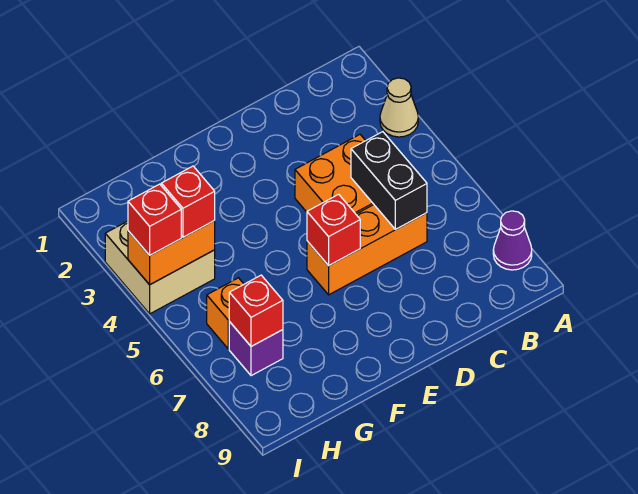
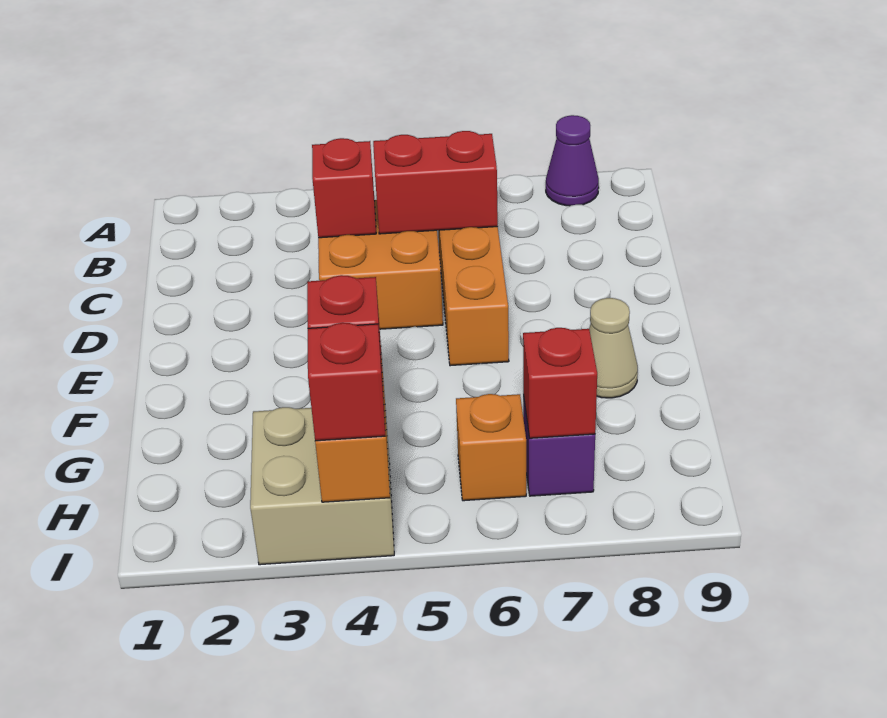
tan cone A3 level 1 -> tan cone F8 level 1
black brick C5:C6 level 2 -> red brick C5:C6 level 2
red brick E6 level 2 -> red brick C4 level 2

